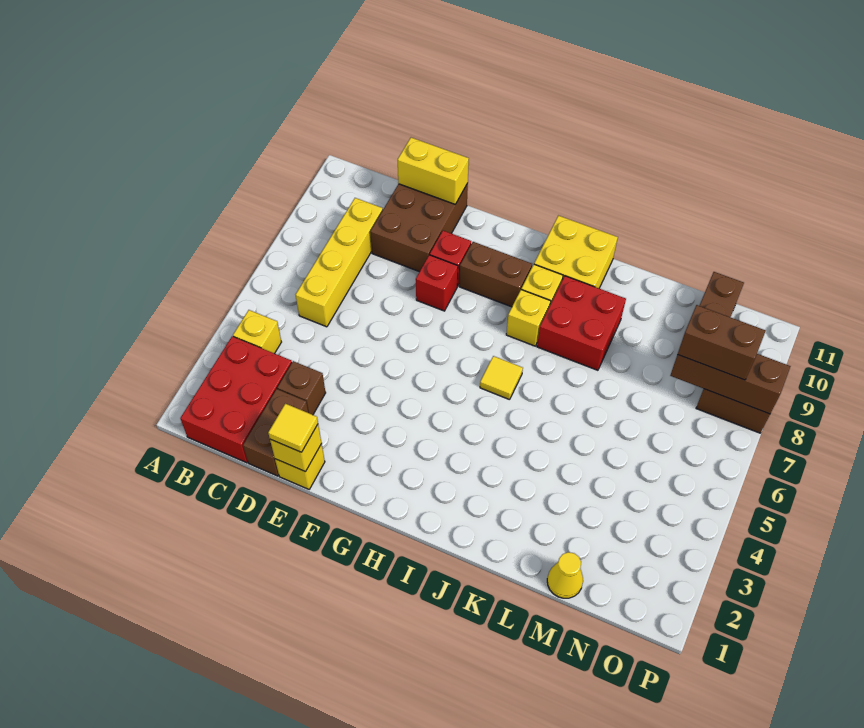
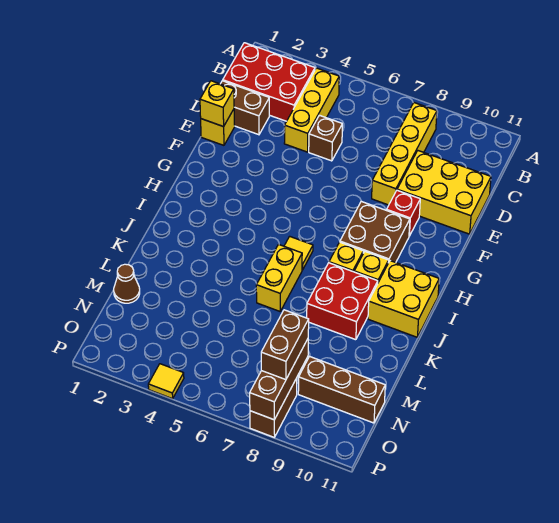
yellow brick B4 level 1 -> yellow brick B4:D4 level 1
yellow brick C6:C9 level 1 -> yellow brick B8:E8 level 1
brown brick D3 level 1 -> brown brick D5 level 1
brown brick D9:E11 level 1 -> yellow brick D9:E11 level 1
yellow brick D11:E11 level 2 -> yellow brick J6:K6 level 1
yellow tile E1 level 3 -> yellow tile P4 level 1
red brick F8 level 1 -> none
brown brick G9:H9 level 1 -> brown brick G8:H9 level 1
yellow cone M1 level 1 -> brown cone M1 level 1

